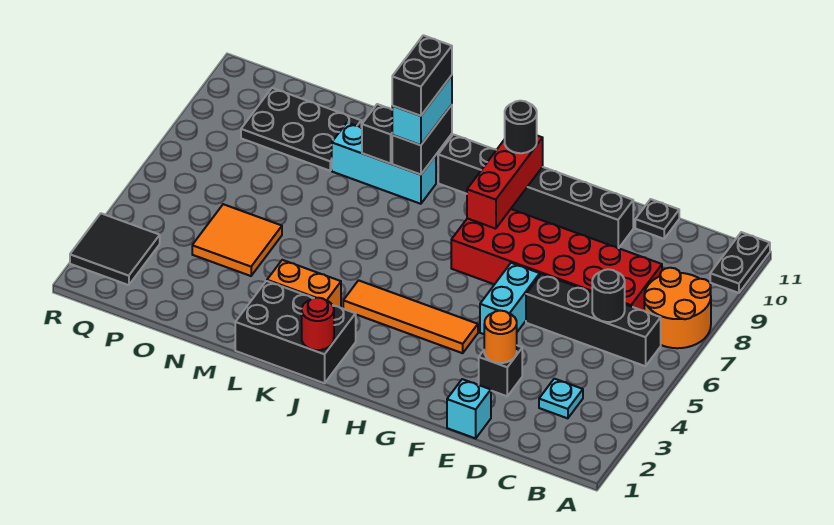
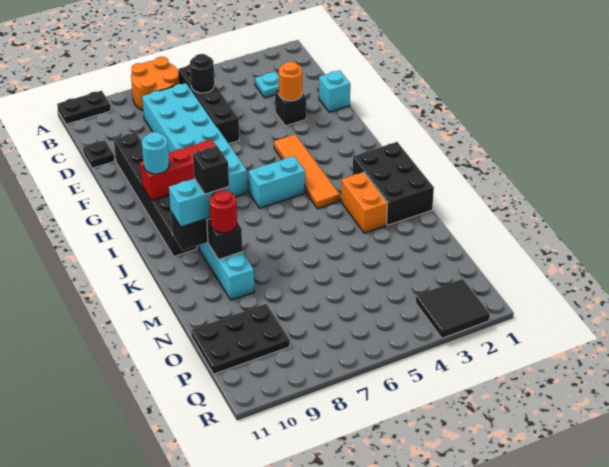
red brick C7:H8 level 1 -> cyan brick C7:H8 level 1
cyan brick F5:F6 level 1 -> cyan brick I5:I6 level 1
black round brick H10 level 3 -> cyan round brick H10 level 3
red round brick J1 level 2 -> red round brick L9 level 3
black brick K9:K10 level 4 -> black brick K9 level 4
orange tile N4:O5 level 1 -> none
black plate N9:P10 level 1 -> black plate O9:P11 level 1

